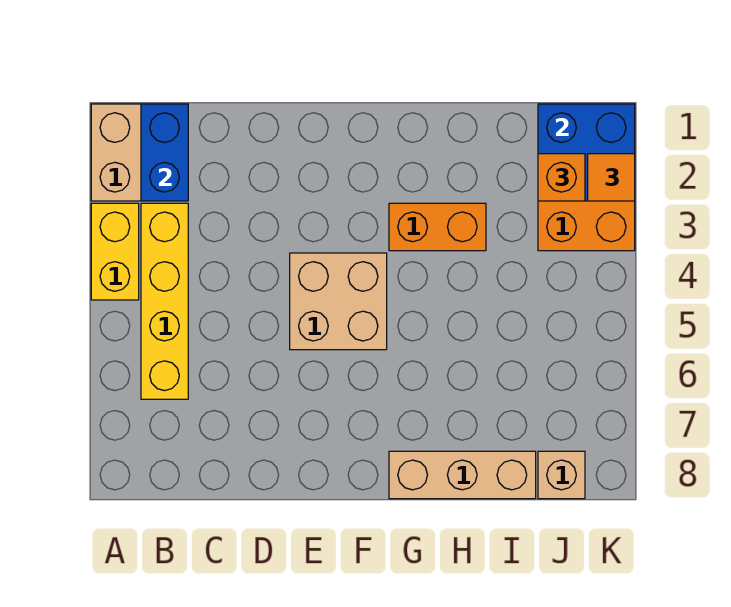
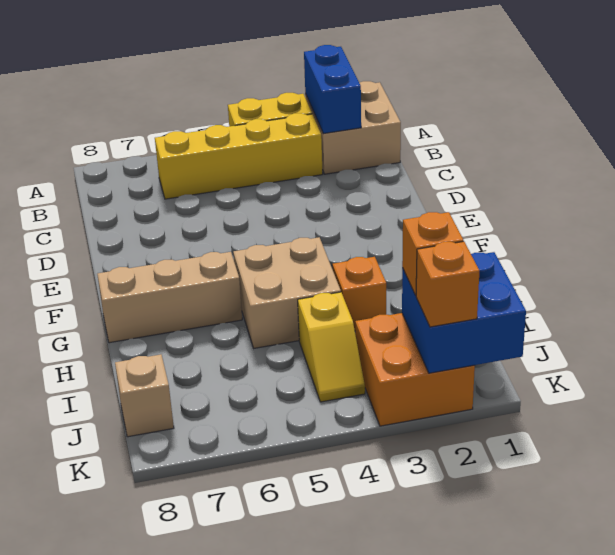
blue brick B1:B2 level 2 -> blue brick A2:B2 level 2
tan brick E4:F5 level 1 -> tan brick G4:H5 level 1
orange brick G3:H3 level 1 -> orange brick H3 level 1
tan brick G8:I8 level 1 -> tan brick G6:G8 level 1
none -> yellow slope I4:J4 level 1 top I
orange tile K2 level 3 -> orange brick K2 level 3

